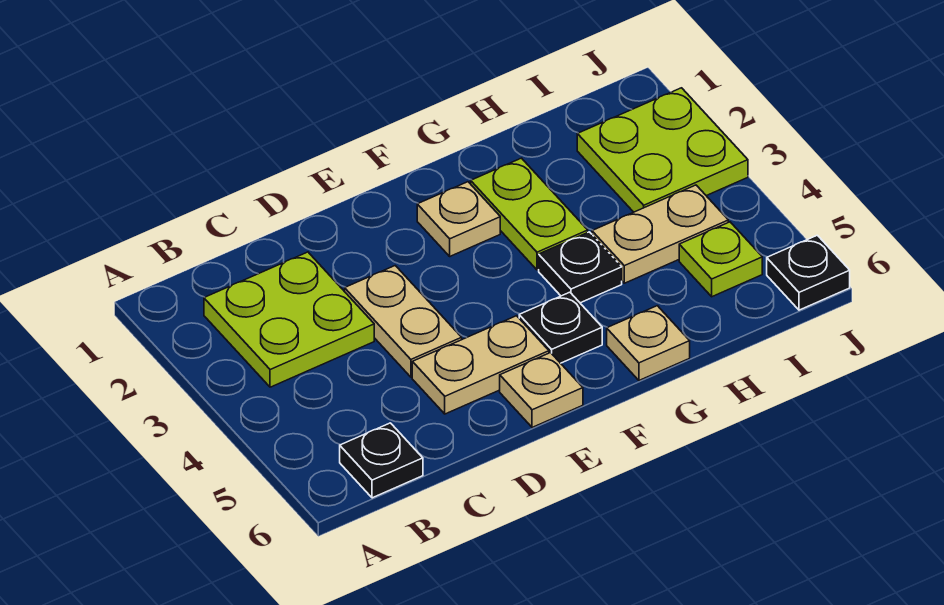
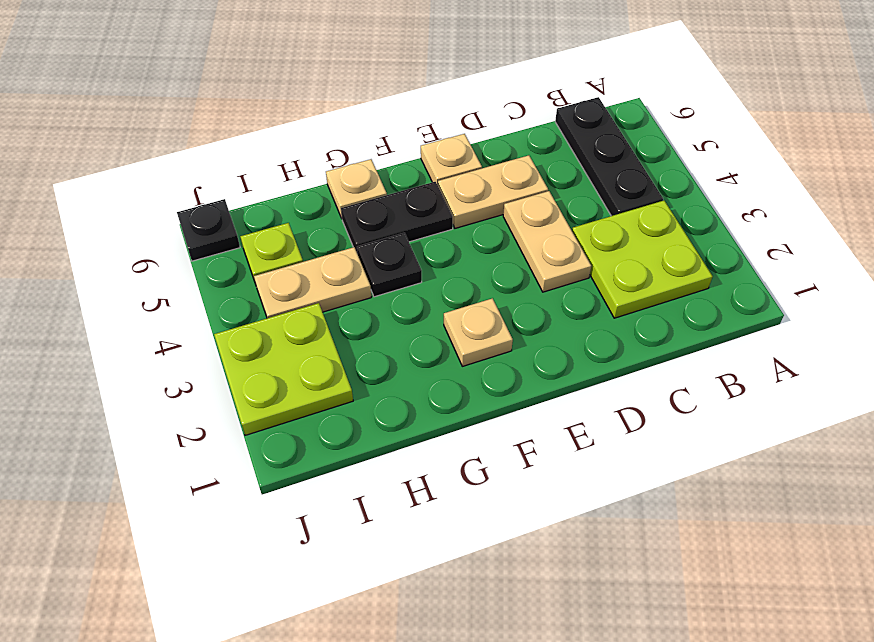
black plate B6 level 1 -> black plate B4:B6 level 1
black plate F5 level 1 -> black plate F5:G5 level 1
lime plate G2:G3 level 1 -> none

